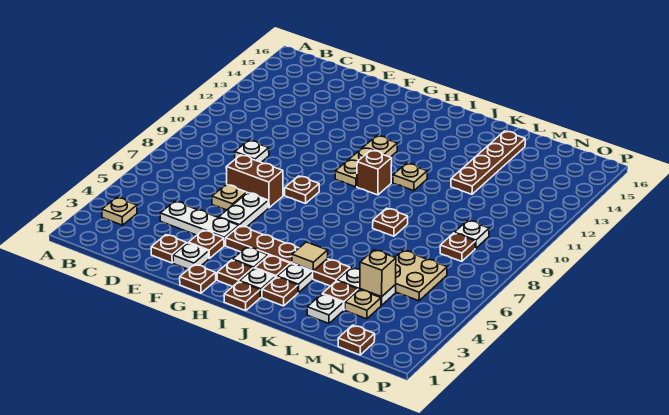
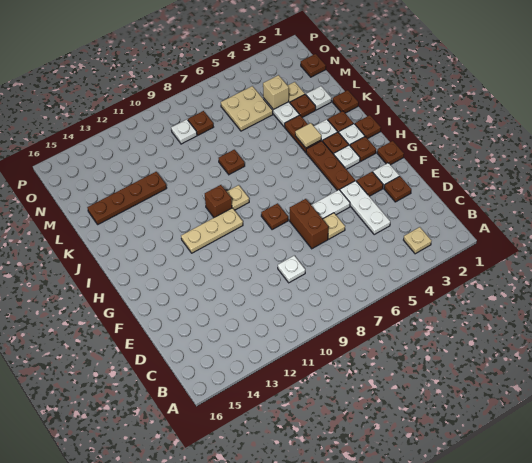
tan plate J11 level 1 -> tan plate I9 level 1
none -> brown plate K1 level 1

